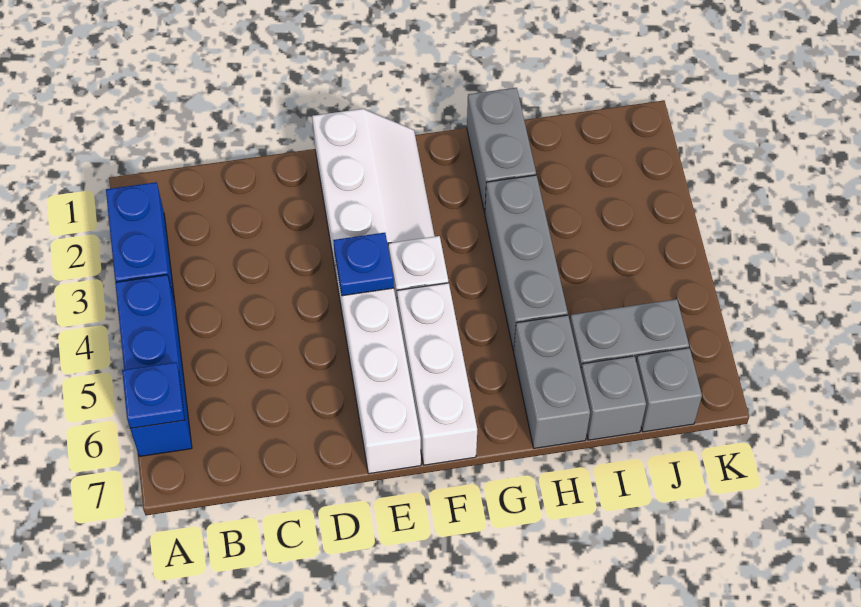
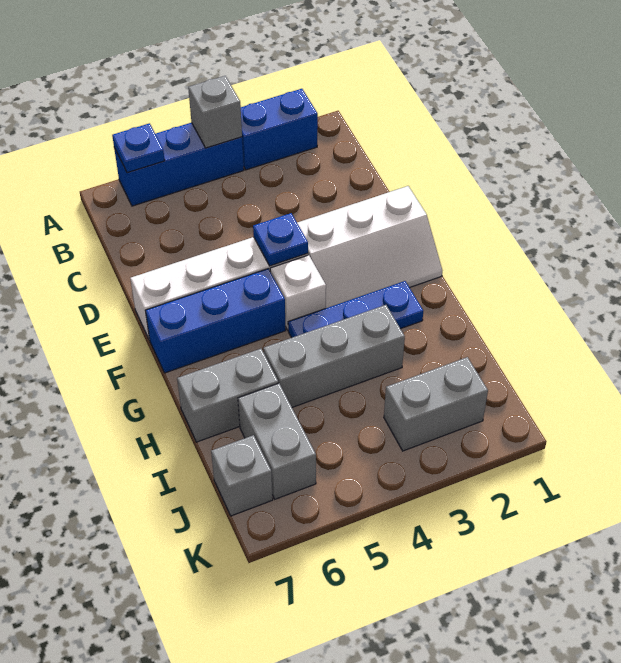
white brick F5:F7 level 1 -> blue brick F5:F7 level 1
none -> blue plate G2:G4 level 1
grey brick H1:H2 level 1 -> grey brick J2:J3 level 1
grey brick I7 level 1 -> grey brick A4 level 2

